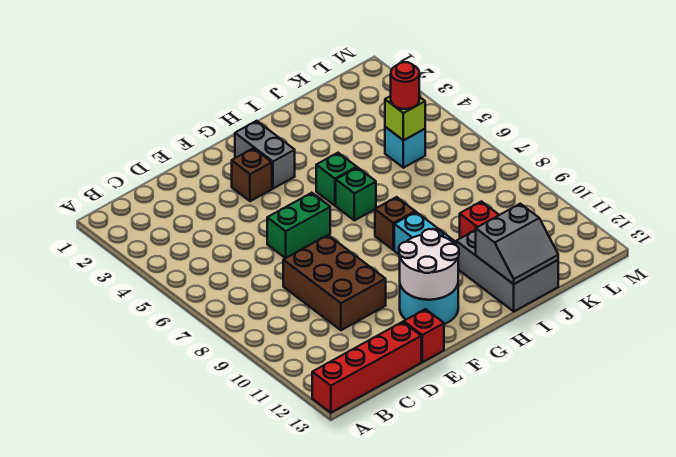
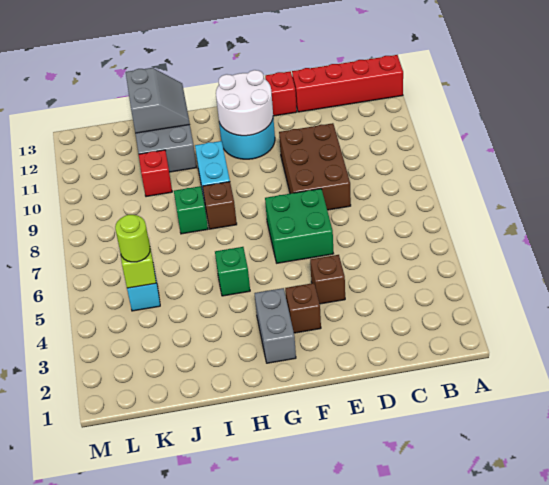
none -> brown brick E4 level 1
green brick E6:F6 level 1 -> green brick E6:F7 level 1
green brick H6 level 1 -> green brick I8 level 1
grey slope I12:J13 level 2 top 12 -> grey slope I12:J13 level 2 top J
red round brick K5 level 3 -> lime round brick K5 level 3

